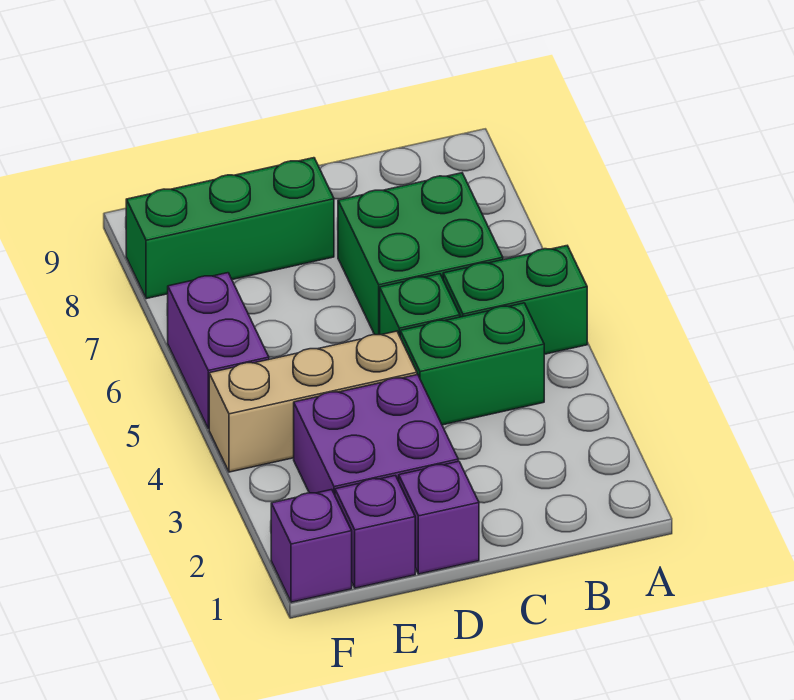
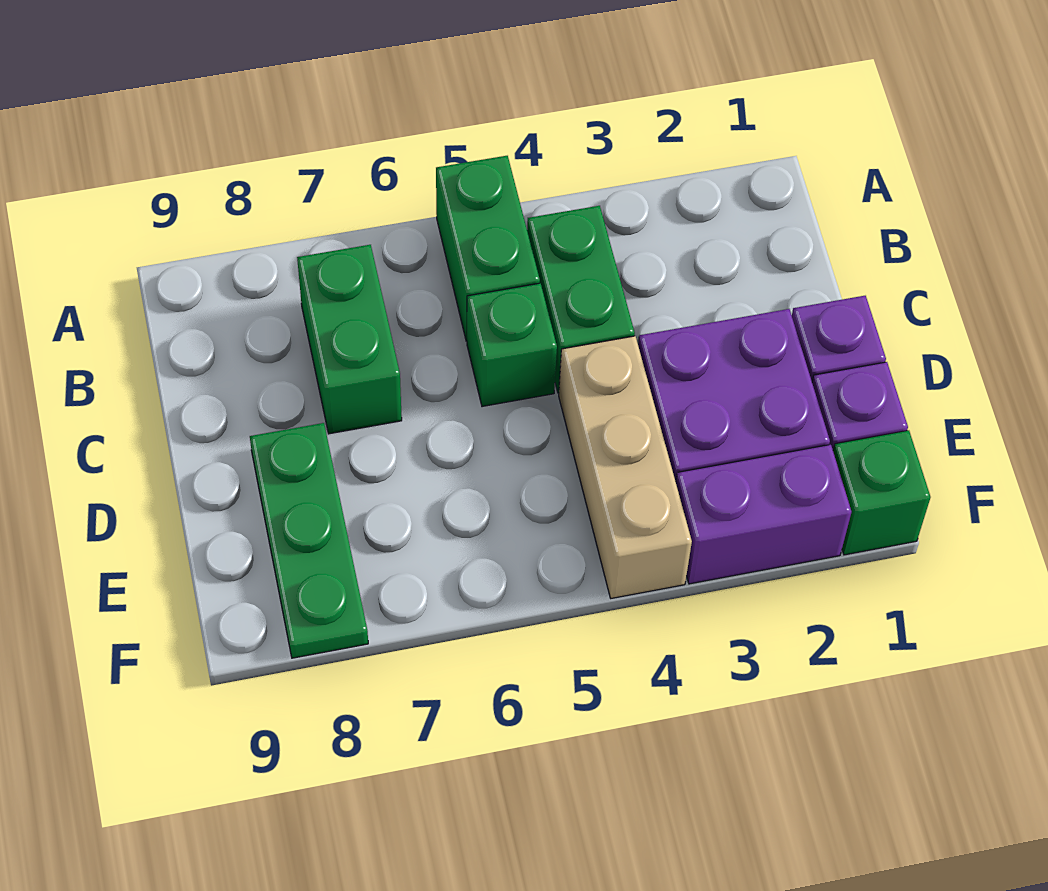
green brick B6:C7 level 1 -> green brick B7:C7 level 1
green brick D8:F8 level 1 -> green plate D8:F8 level 1
purple brick F1 level 1 -> green brick F1 level 1
purple brick F5:F6 level 1 -> purple brick F2:F3 level 1

